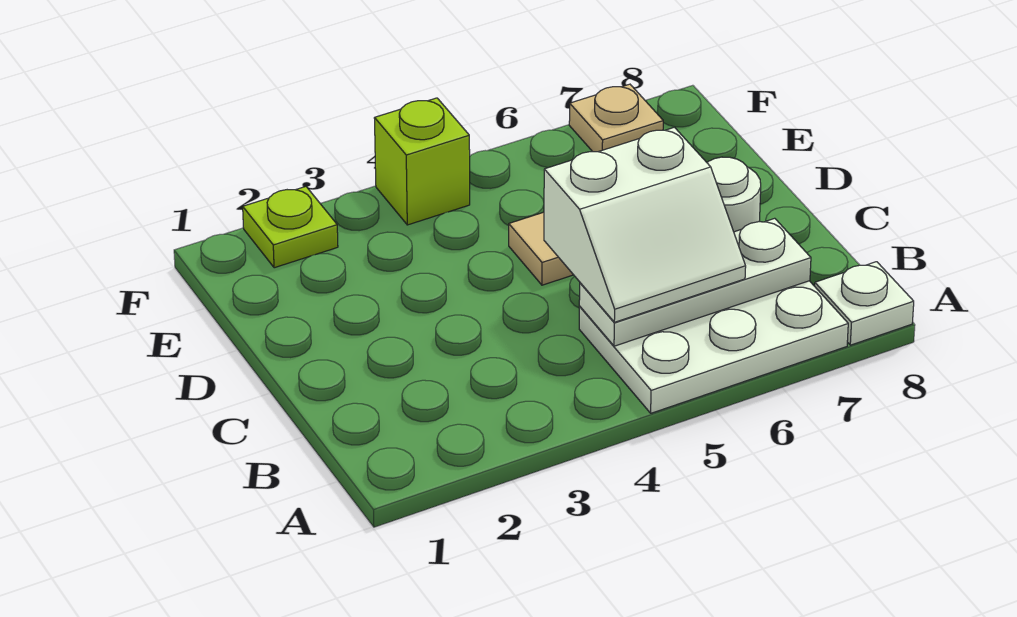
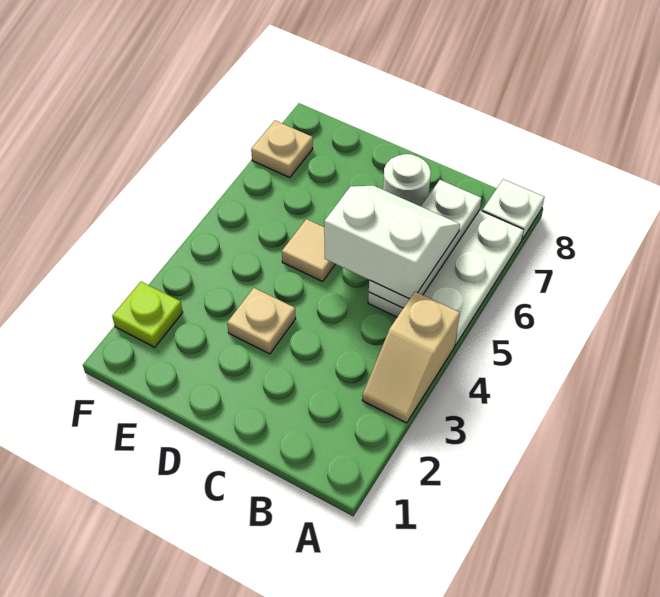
none -> tan slope A3:A4 level 1 top 4
white slope B5:C6 level 3 top C -> white slope B5:C6 level 3 top 5
none -> tan plate D3 level 1
lime brick F4 level 1 -> none

